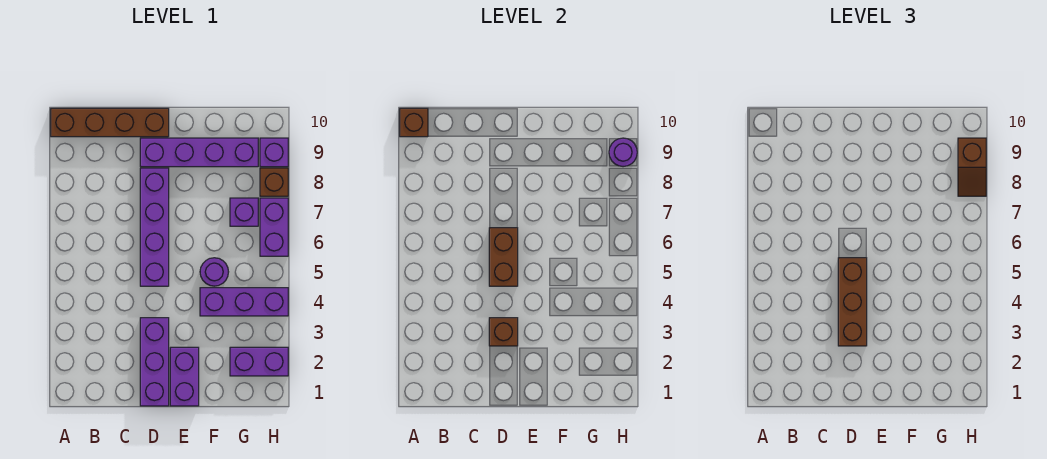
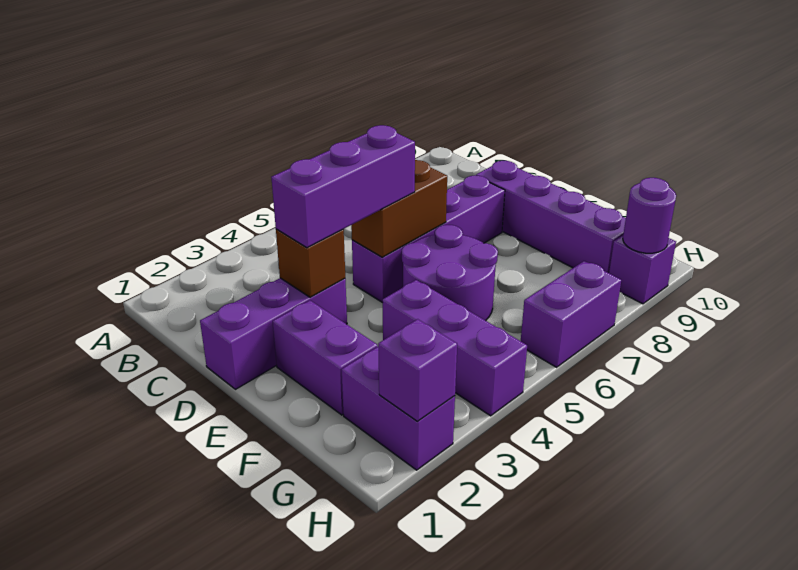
brown brick A10:D10 level 1 -> none
brown brick A10 level 2 -> none
brown brick D3:D5 level 3 -> purple brick D3:D5 level 3
purple brick E1:E2 level 1 -> purple brick E2:F2 level 1
purple round brick F5 level 1 -> purple round brick E5:F6 level 1
purple brick G7 level 1 -> purple brick H2 level 2
brown brick H8 level 1 -> none
brown slope H8:H9 level 3 top 9 -> none

